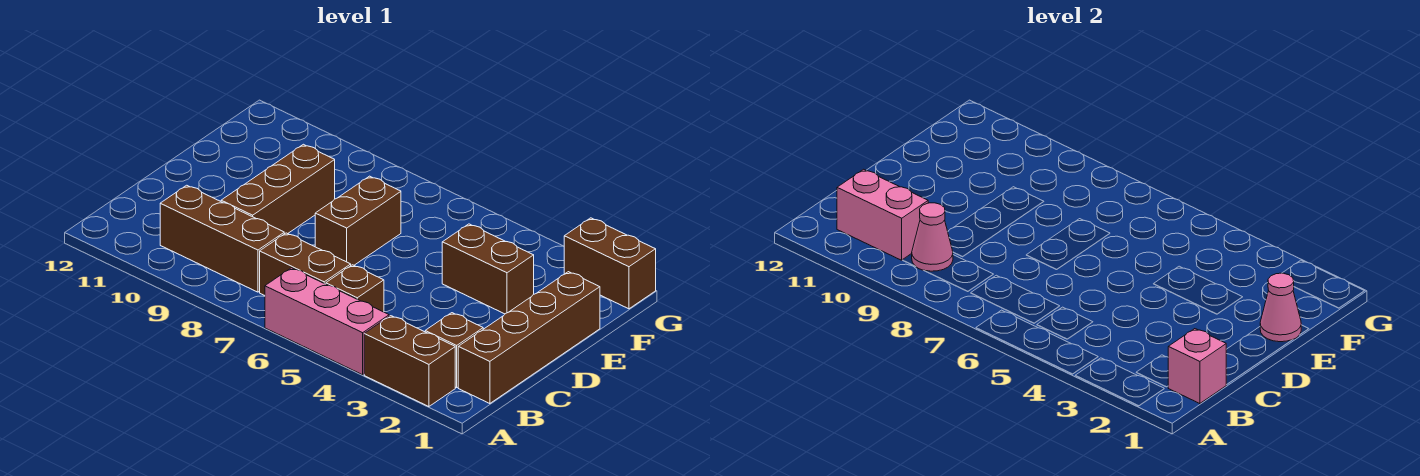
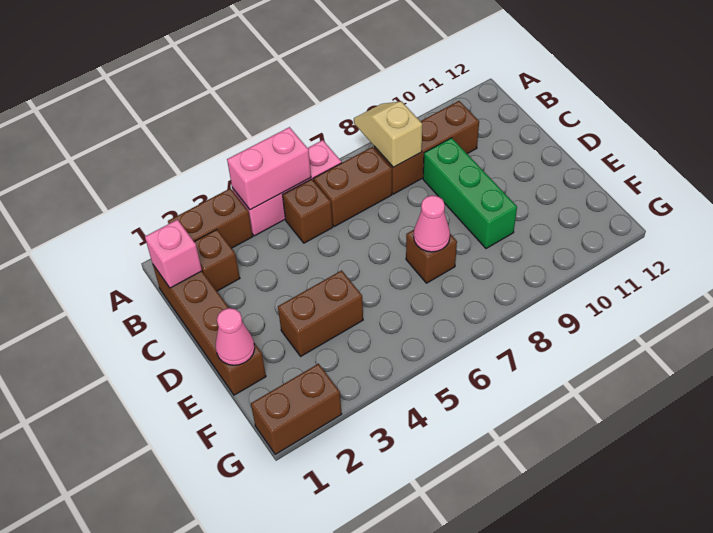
none -> tan slope A8:B8 level 2 top B
pink cone B9 level 2 -> pink cone E7 level 2
pink brick B10:B11 level 2 -> pink brick A4:A5 level 2
brown brick C9:E9 level 1 -> green brick C9:E9 level 1
brown brick D7:E7 level 1 -> brown brick E7 level 1

